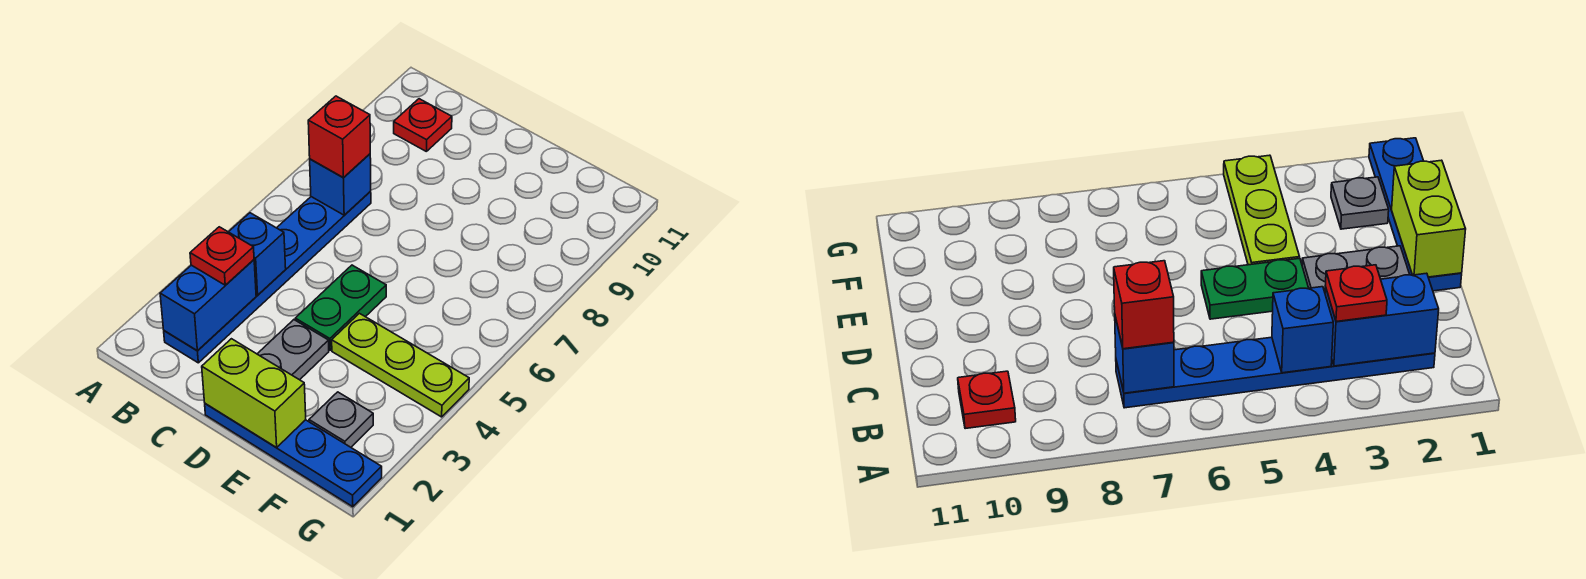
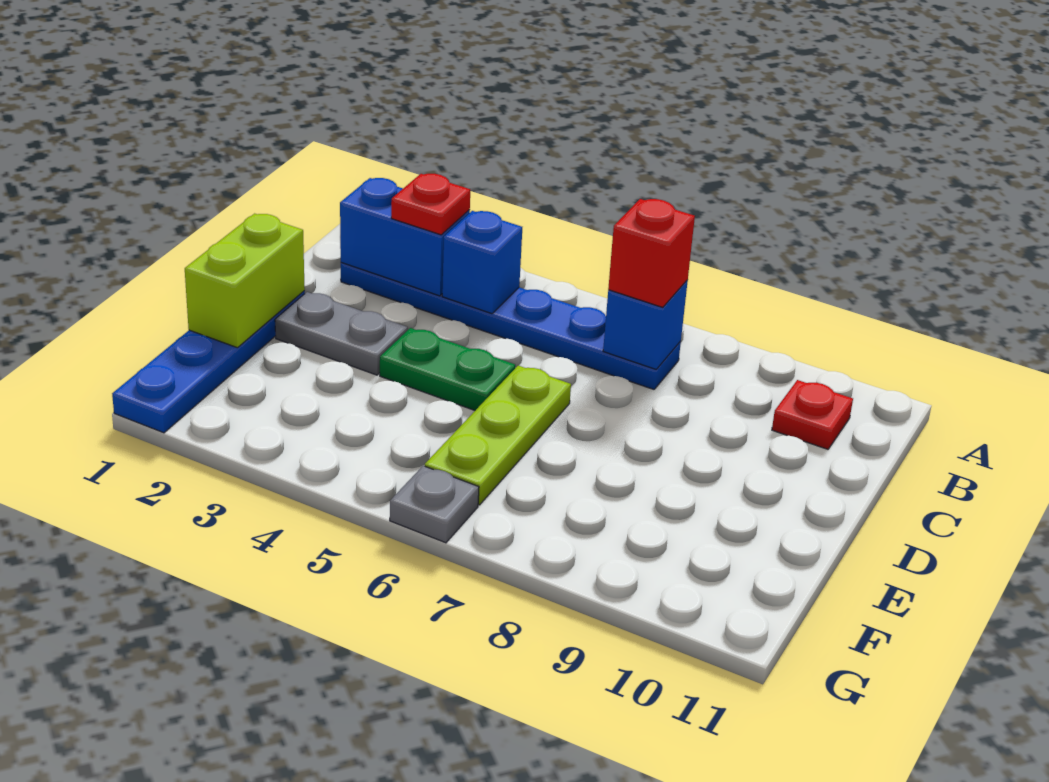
lime plate E4:G4 level 1 -> lime plate D6:F6 level 1
grey plate F2 level 1 -> grey plate G6 level 1

